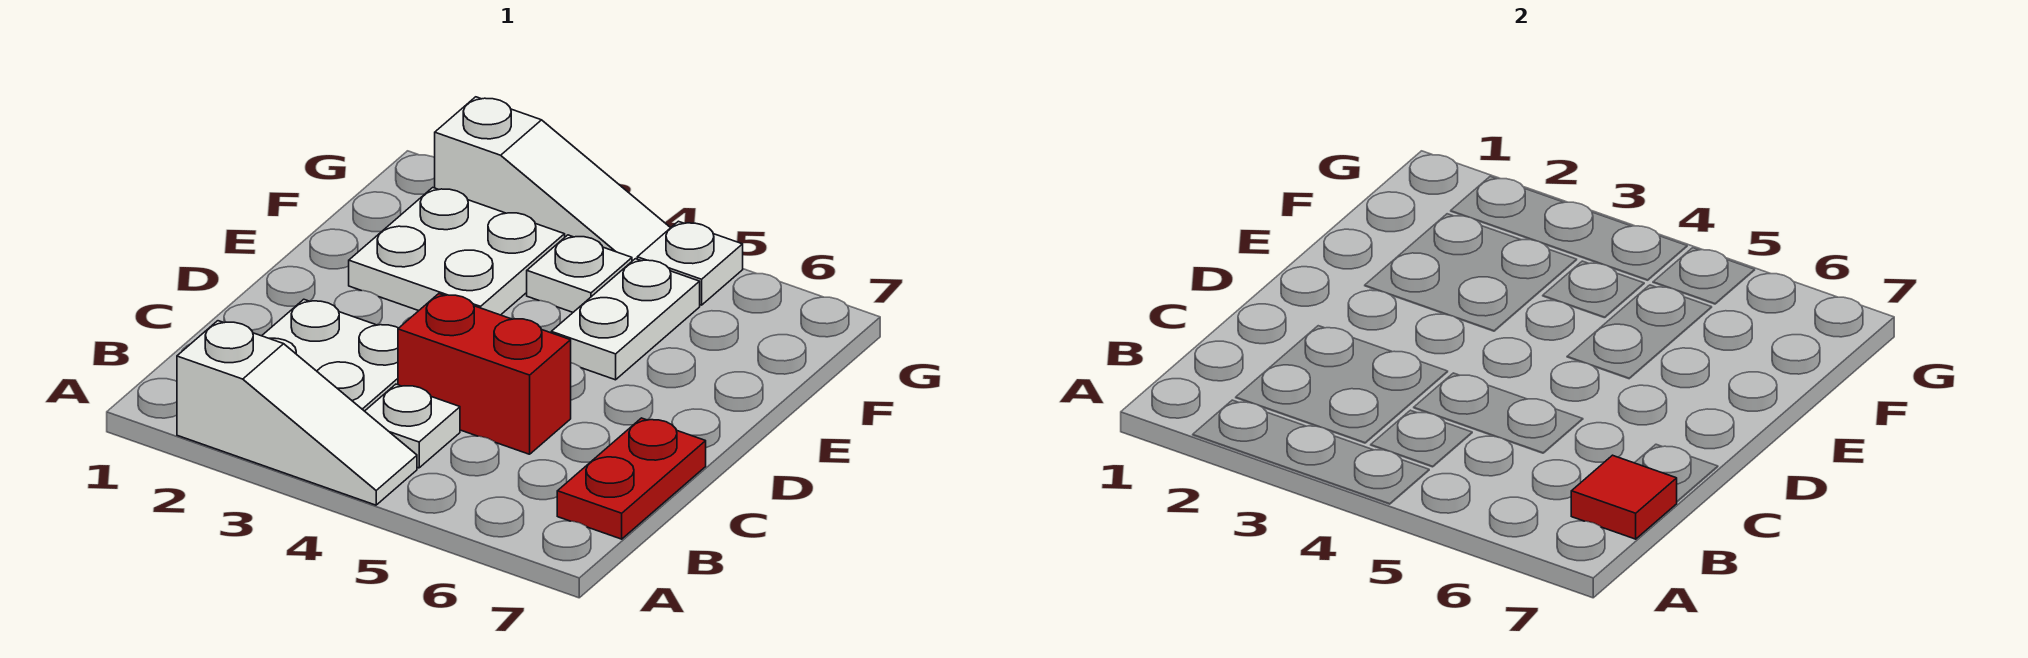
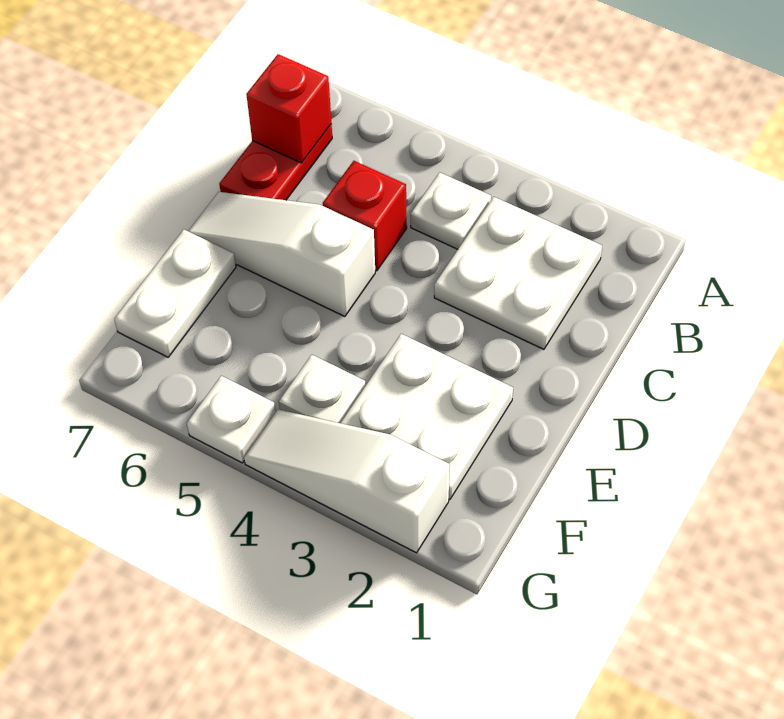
white slope A2:A4 level 1 top 2 -> white slope D5:D7 level 1 top 5
red tile B7 level 2 -> red brick B7 level 2
red brick C4:C5 level 1 -> red brick C5 level 1
white plate E5:F5 level 1 -> white plate E7:F7 level 1

